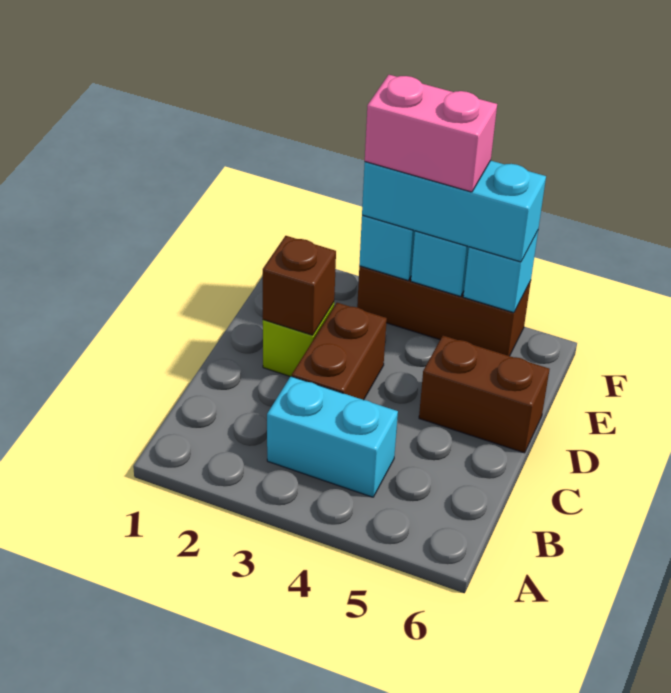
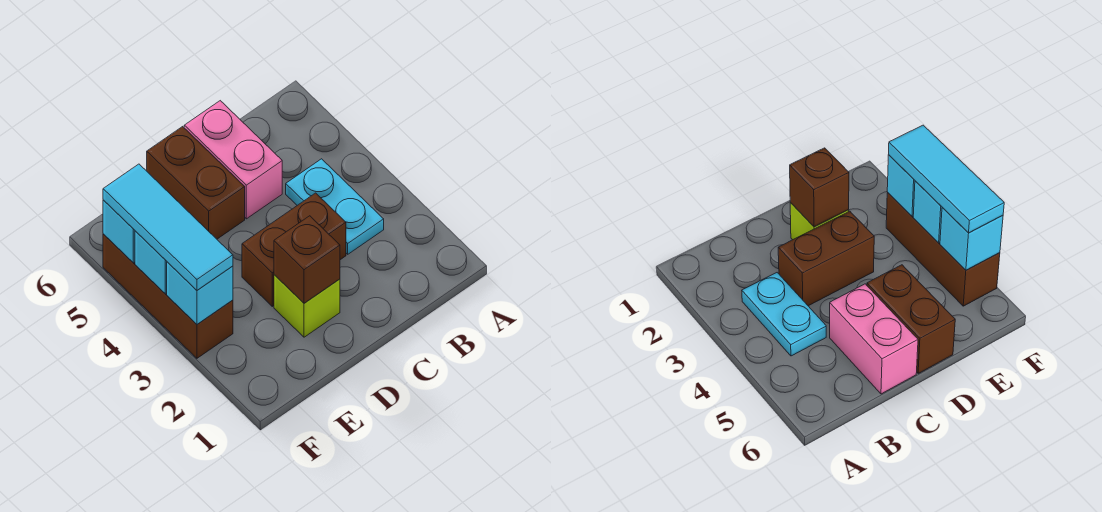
cyan brick B3:B4 level 1 -> cyan plate B3:B4 level 1
cyan brick F3:F5 level 3 -> cyan tile F3:F5 level 3
pink brick F3:F4 level 4 -> pink brick C5:C6 level 1

